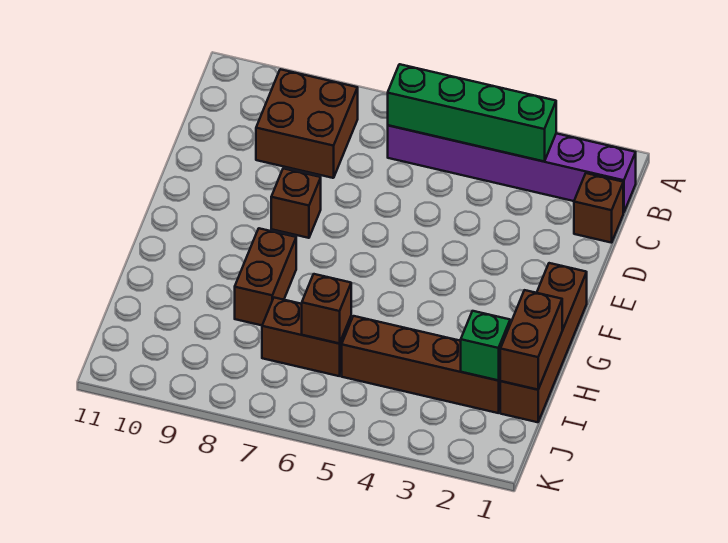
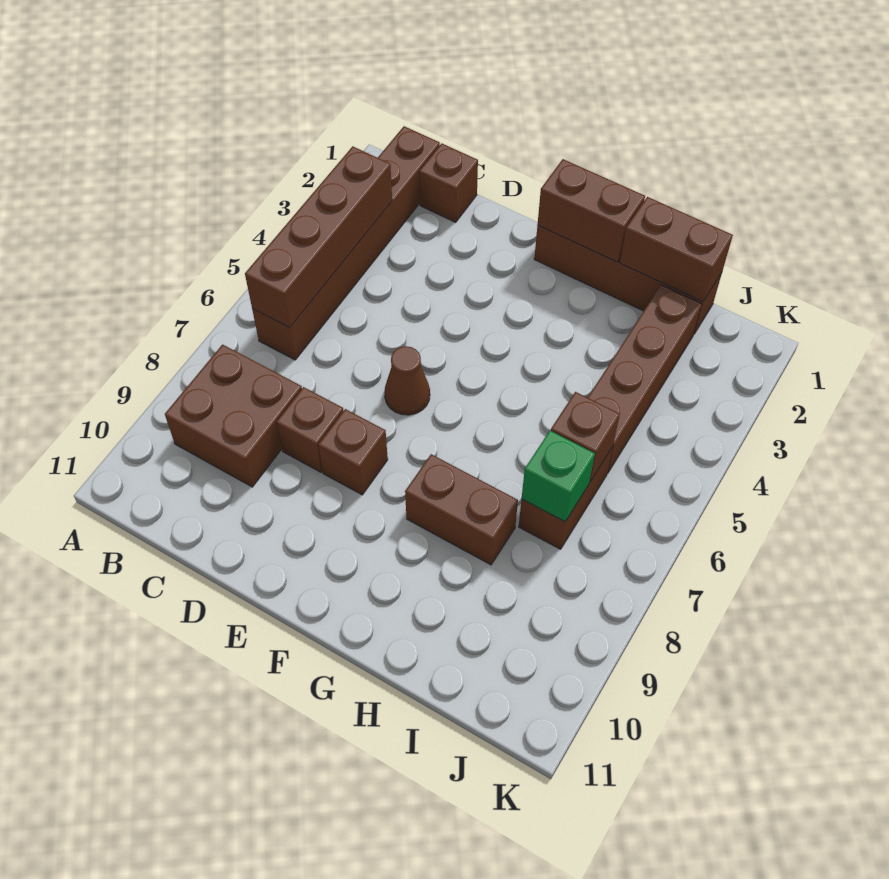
purple brick B1:B6 level 1 -> brown brick B1:B6 level 1
green brick B3:B6 level 2 -> brown brick B3:B6 level 2
none -> brown brick D8 level 1
none -> brown cone E6 level 1
none -> brown brick F1:G1 level 2
green brick I2 level 2 -> green brick I7 level 2

